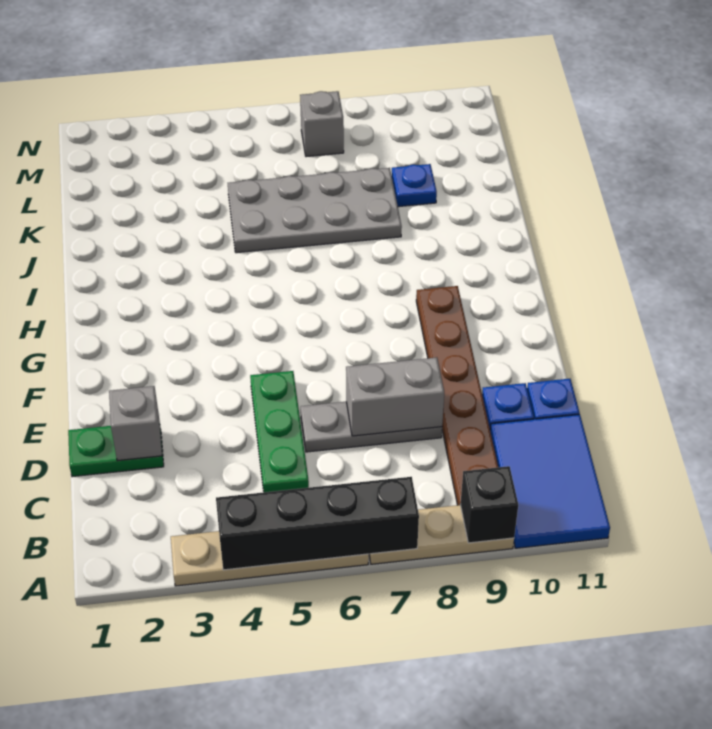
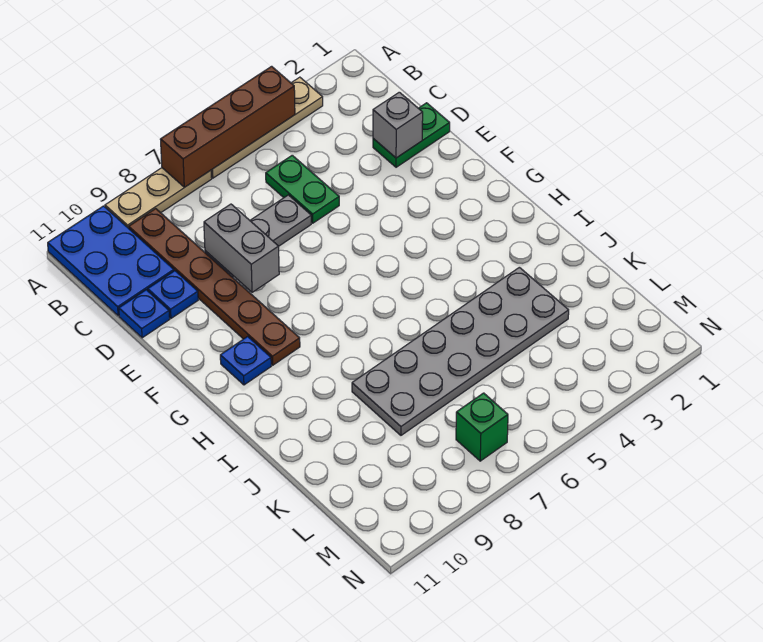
black brick A4:A7 level 2 -> brown brick A4:A7 level 2
black brick A9 level 2 -> none
blue tile A10:C11 level 1 -> blue plate A10:C11 level 1
green plate C5:E5 level 1 -> green plate C5:D5 level 1
grey brick D7:D8 level 2 -> grey brick D8:E8 level 2
grey plate J5:K8 level 1 -> grey plate J3:K8 level 1
blue plate K9 level 1 -> blue plate G10 level 1
grey brick M7 level 1 -> green brick M7 level 1

